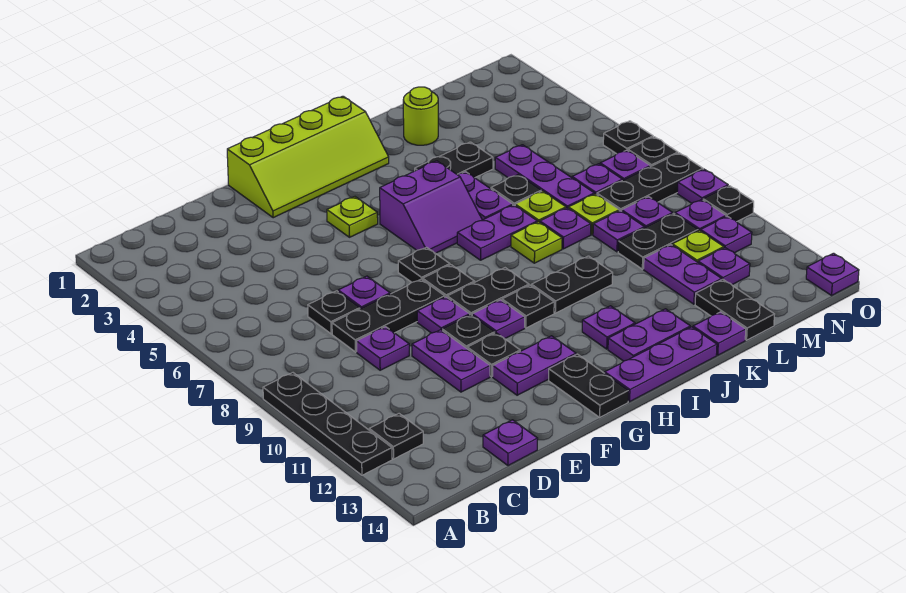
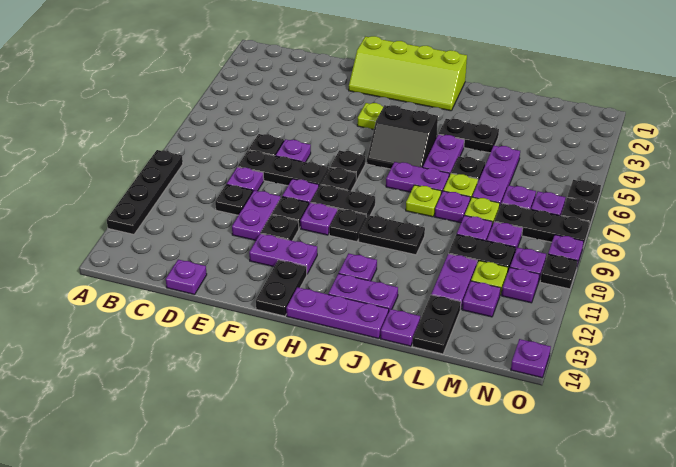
black plate B12 level 1 -> black plate D10 level 1
purple slope H5:I6 level 1 top 5 -> black slope H5:I6 level 1 top 5
lime round brick K2 level 1 -> none

